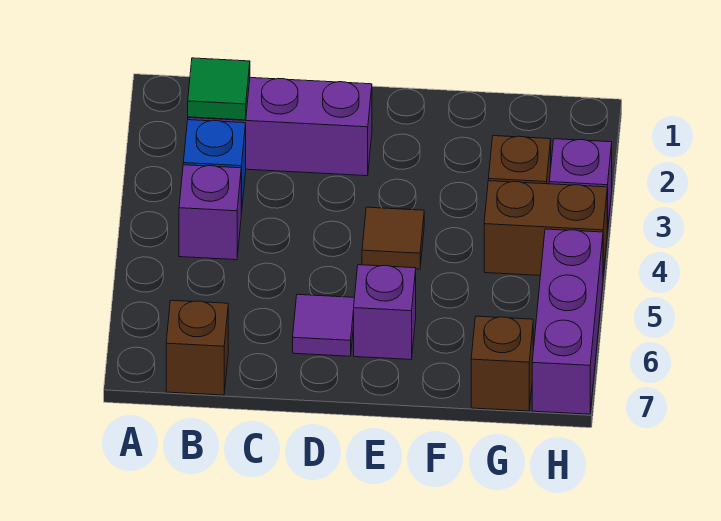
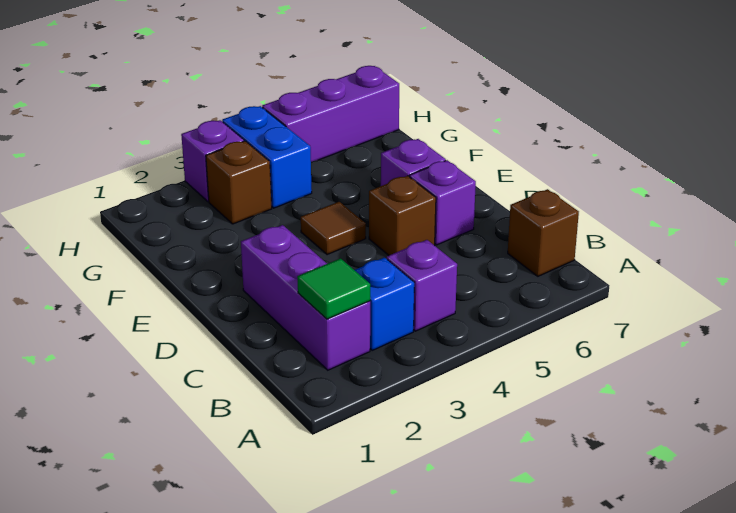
purple tile D6 level 1 -> purple brick D6 level 1
brown brick G4:H4 level 1 -> blue brick G4:H4 level 1
brown brick G7 level 1 -> brown brick D5 level 1

